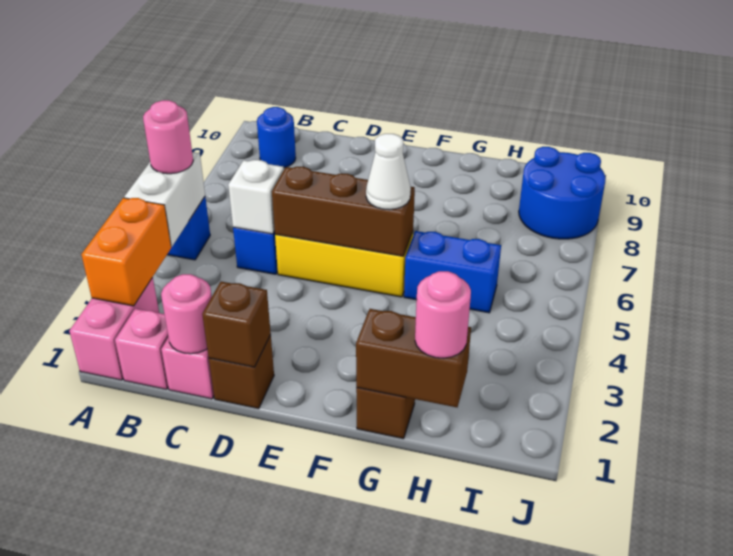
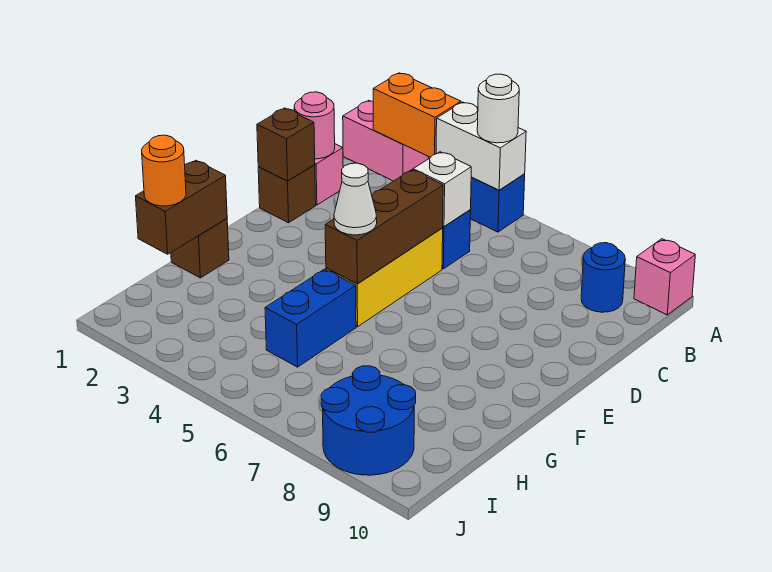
pink round brick A5 level 3 -> white round brick A5 level 3
pink brick B1 level 1 -> pink brick A10 level 1
pink round brick H1 level 3 -> orange round brick H1 level 3

